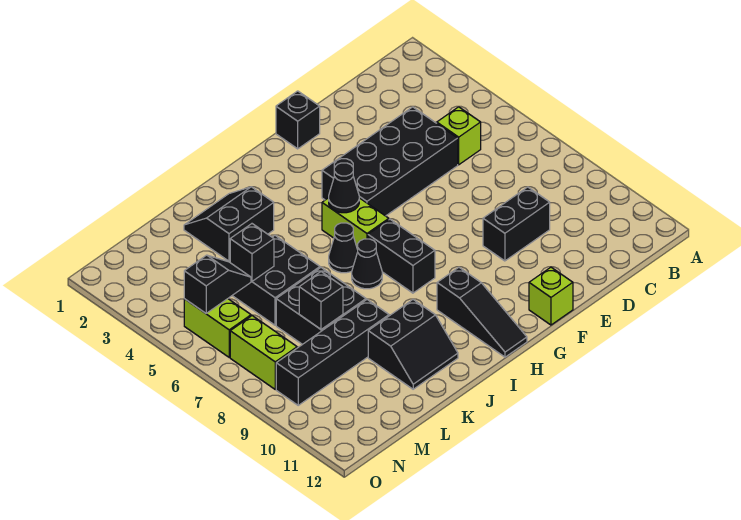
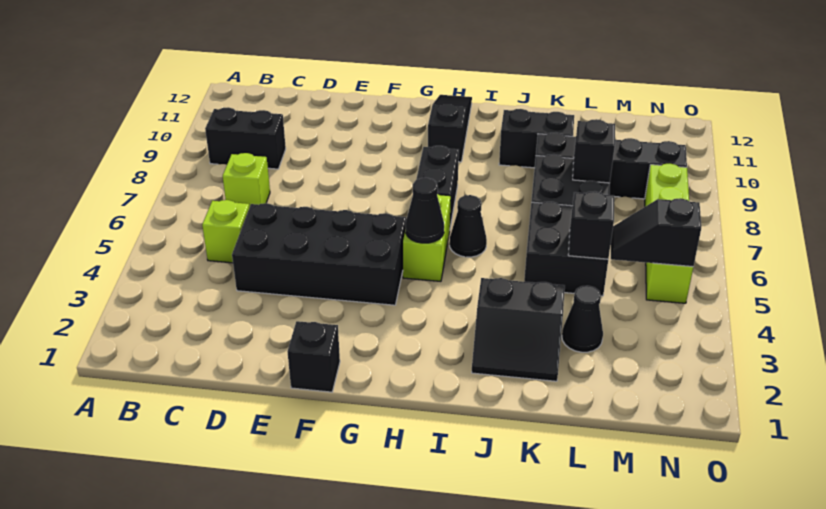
black brick D9:E9 level 1 -> black brick B9:C9 level 1
lime brick F12 level 1 -> lime brick C7 level 1
black cone I7 level 1 -> black cone L3 level 1

